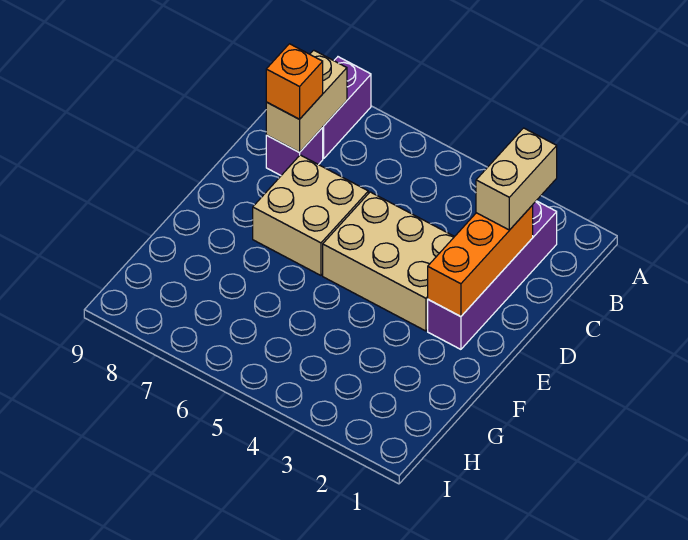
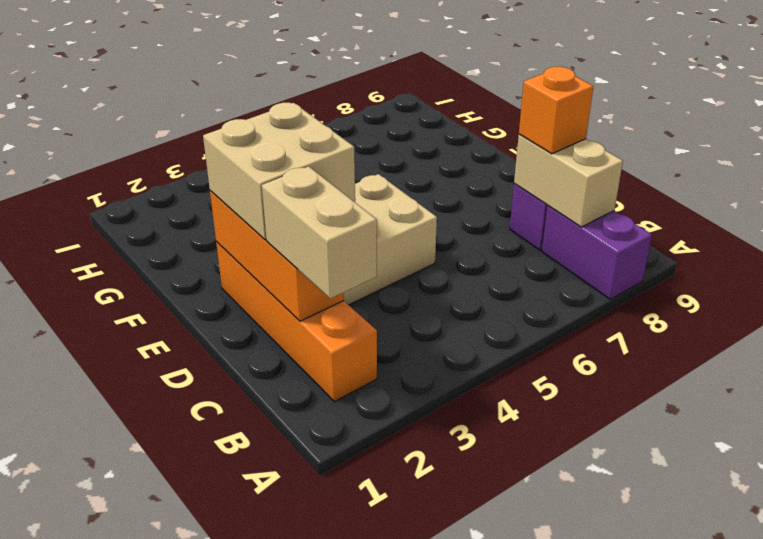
purple brick B2:E2 level 1 -> orange brick B2:E2 level 1
tan brick D6:E7 level 1 -> tan brick D2:E3 level 3

